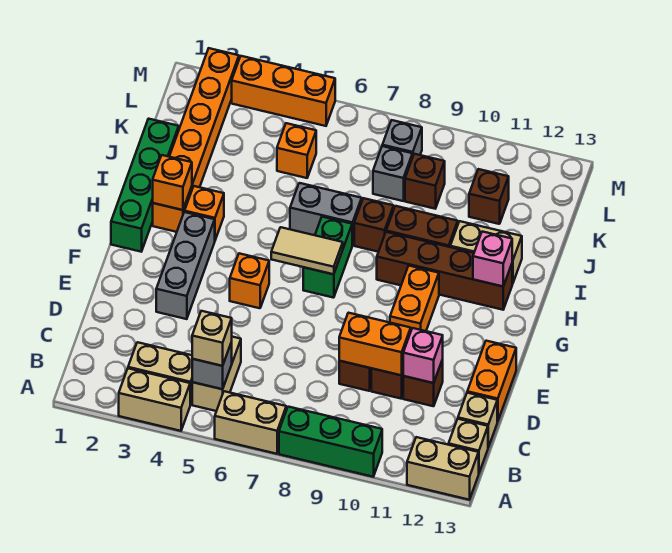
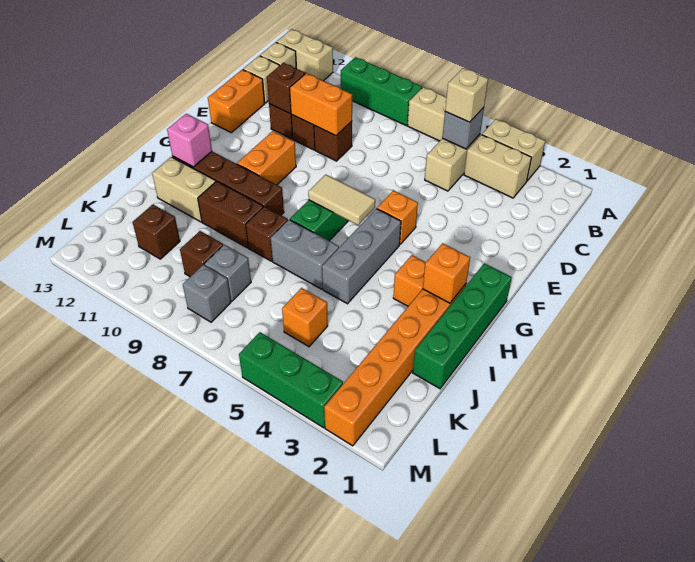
pink brick D11 level 2 -> brown brick D11 level 2
grey brick E3:G3 level 1 -> grey brick G5:I5 level 1
orange brick M3:M5 level 1 -> green brick M3:M5 level 1

